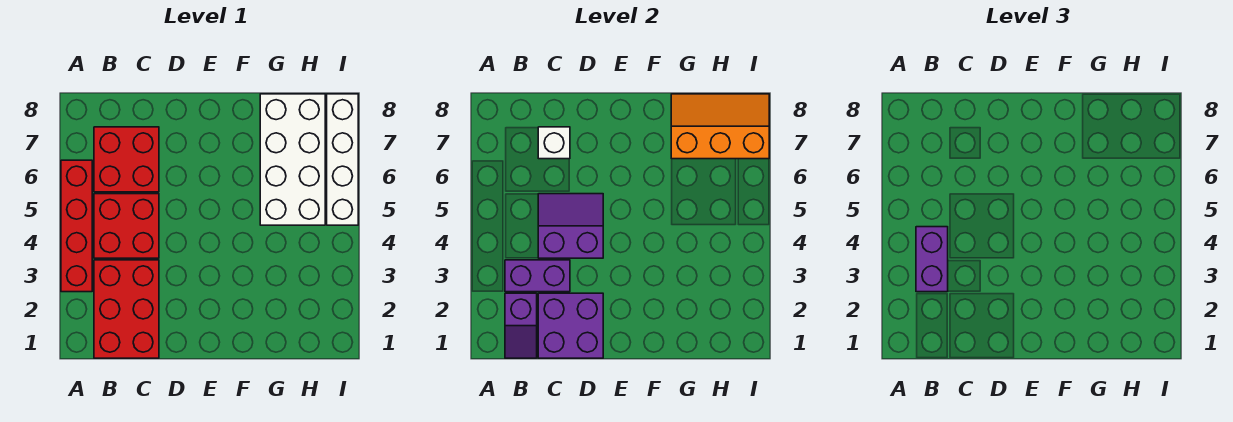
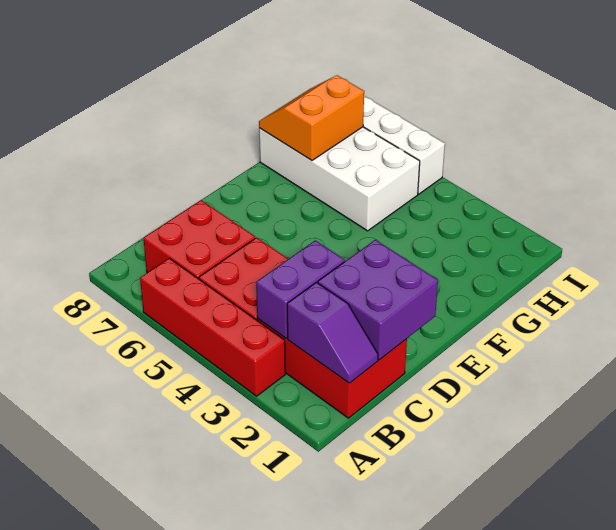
purple brick B3:B4 level 3 -> none
purple slope C4:D5 level 2 top 4 -> none
white brick C7 level 2 -> none
orange slope G7:I8 level 2 top 7 -> orange slope G7:H8 level 2 top 7

